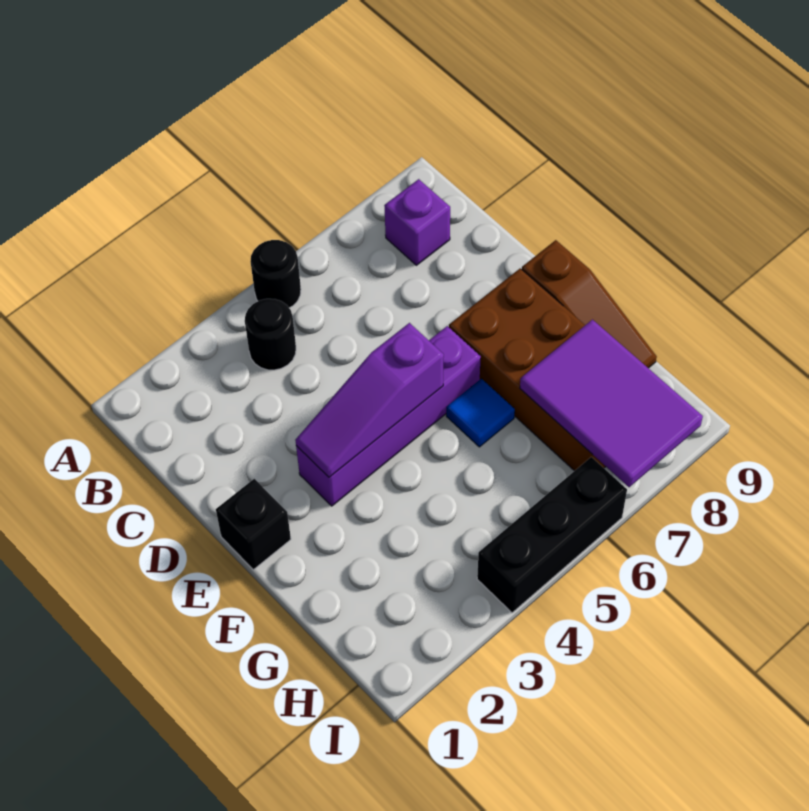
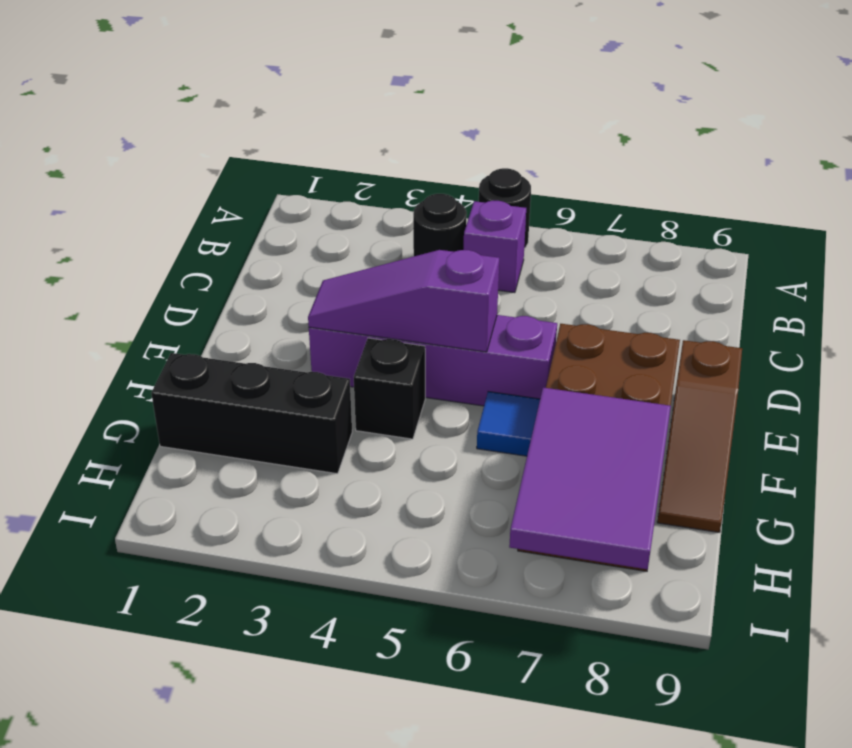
purple brick B8 level 1 -> purple brick B5 level 1
black brick E1 level 1 -> black brick F4 level 1
black brick I4:I6 level 1 -> black brick G1:G3 level 1

